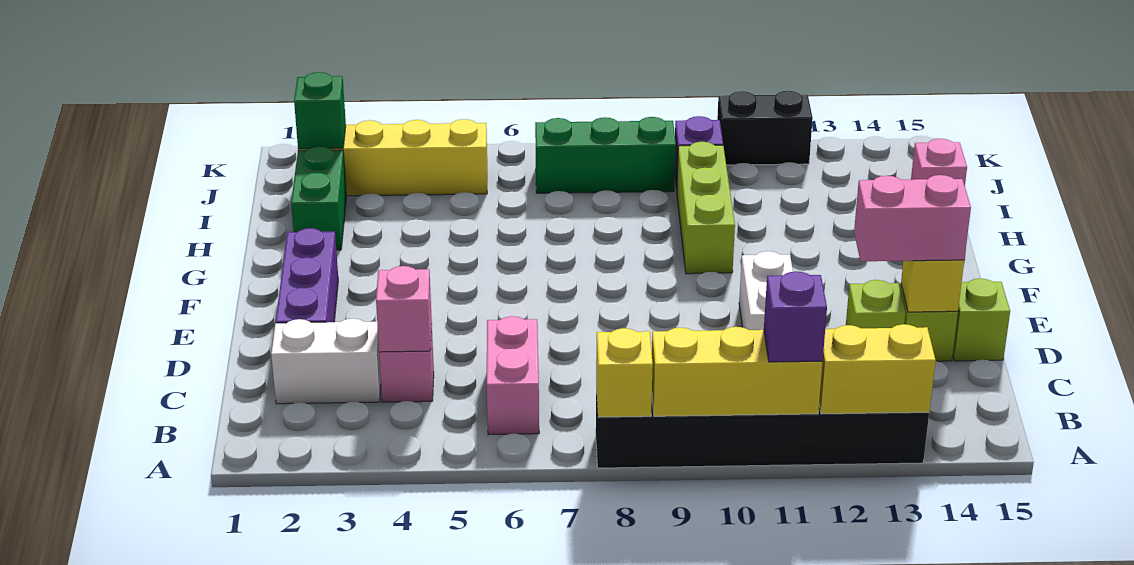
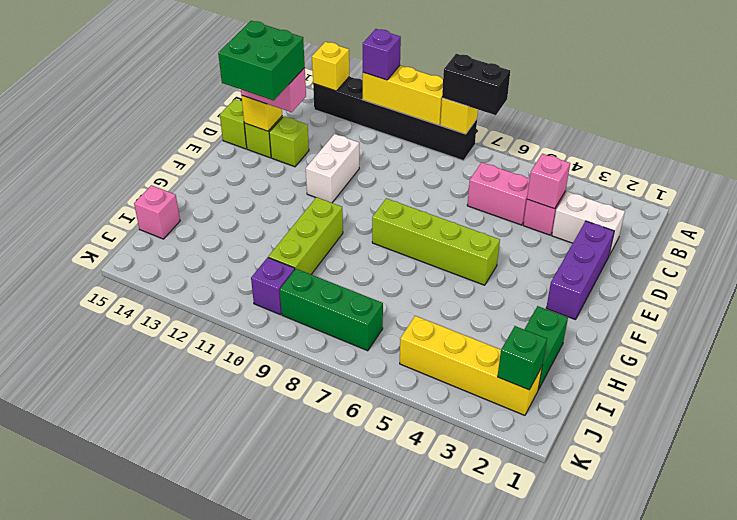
yellow brick A12:A13 level 2 -> yellow brick A13 level 2
pink brick B6:C6 level 1 -> pink brick C5:C6 level 1
none -> green brick D13:E14 level 4
none -> lime brick F5:F8 level 1
black brick K11:K12 level 1 -> black brick A7:A8 level 3

